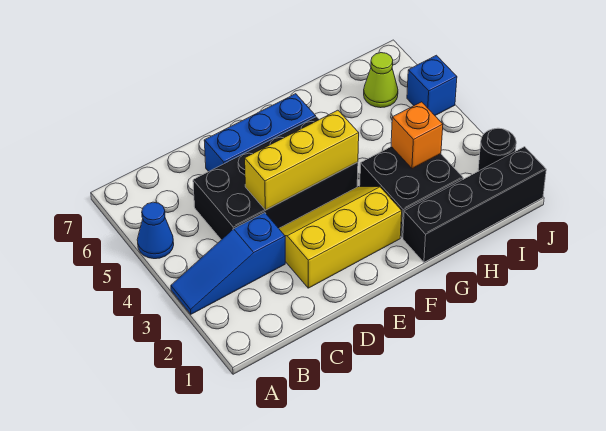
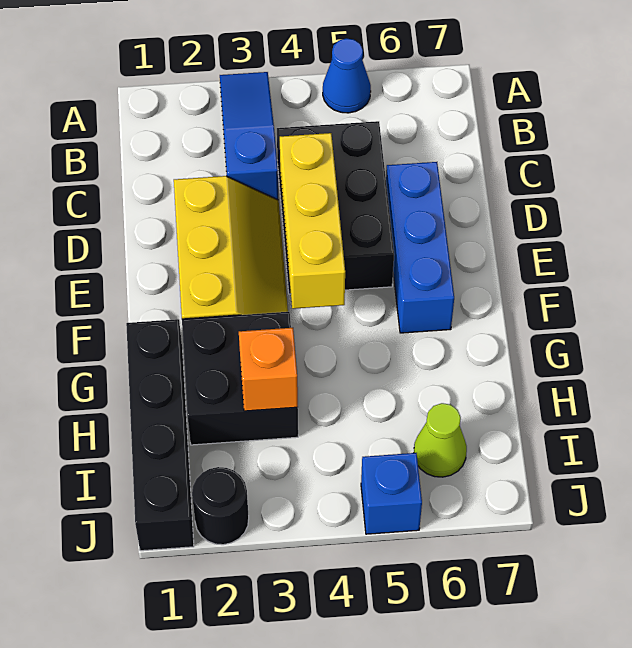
black brick C4:F5 level 1 -> black brick C4:E5 level 1

